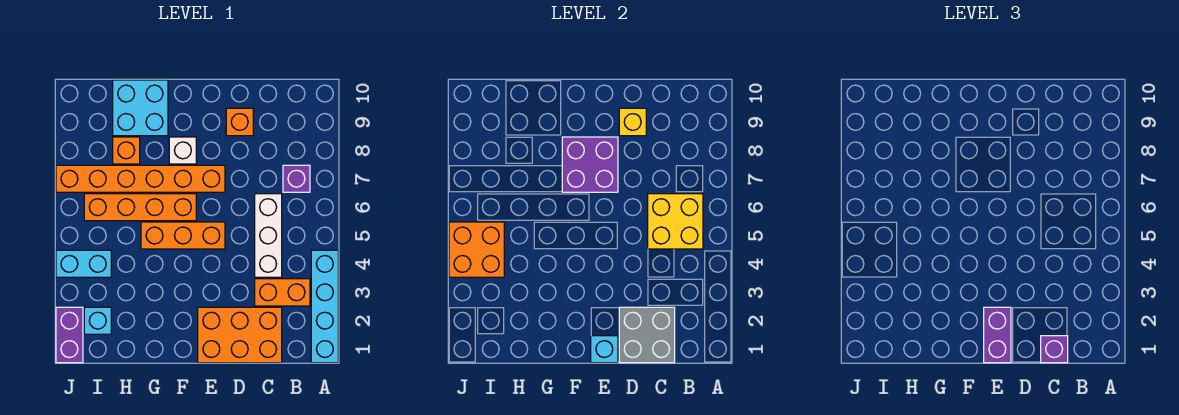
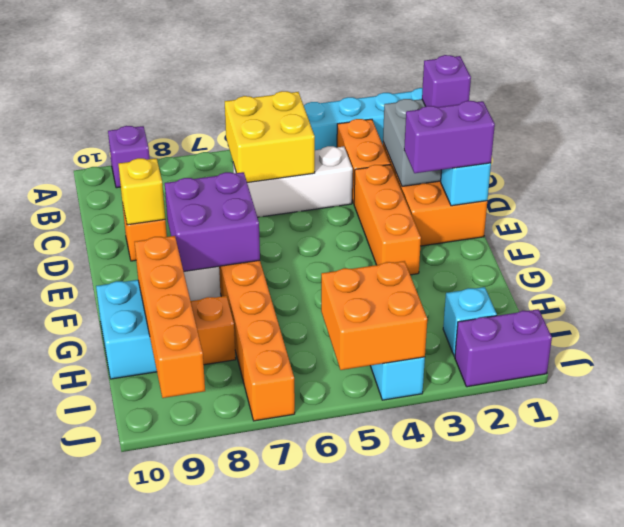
purple brick B7 level 1 -> purple brick A9 level 1
orange brick E5:G5 level 1 -> orange brick D3:F3 level 1
orange brick F6:I6 level 1 -> orange brick G9:J9 level 2

